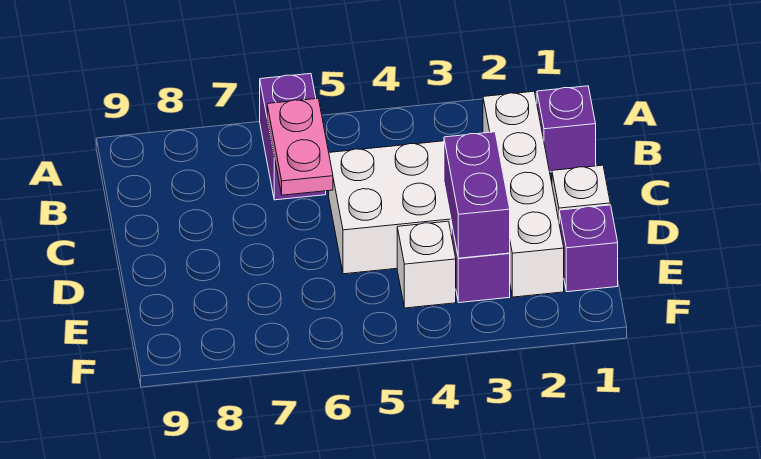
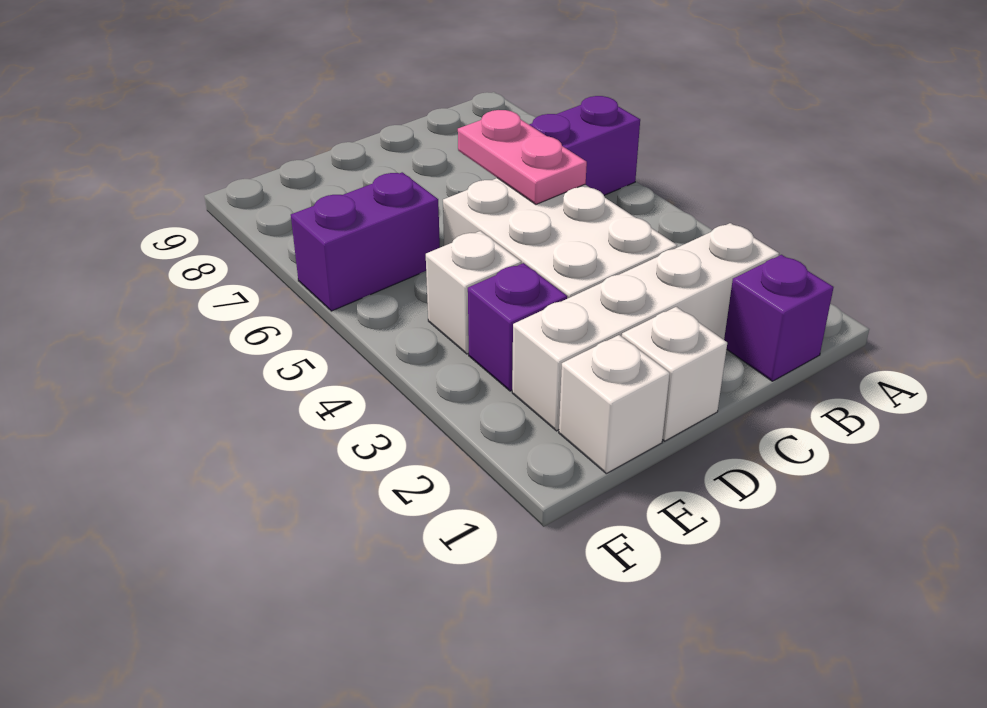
pink plate B6:C6 level 2 -> pink plate C5:C6 level 2
purple brick D3:E3 level 2 -> purple brick E6:F6 level 1
purple brick E1 level 1 -> white brick E1 level 1

